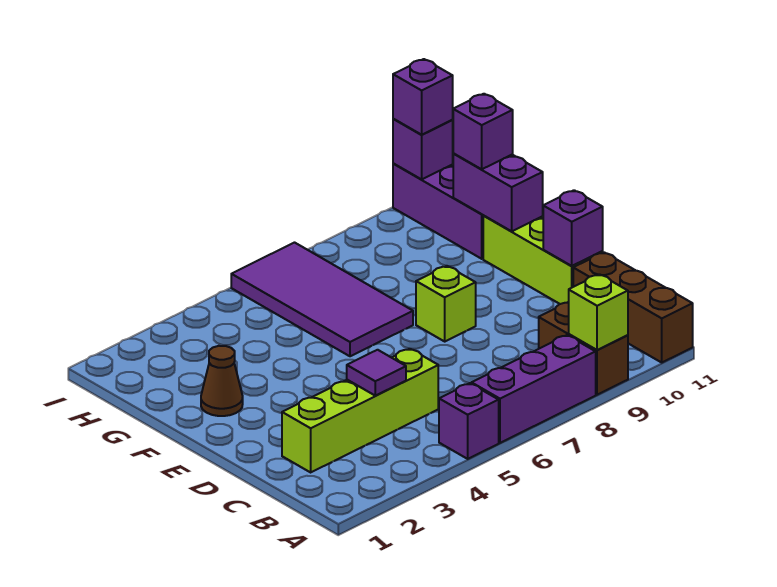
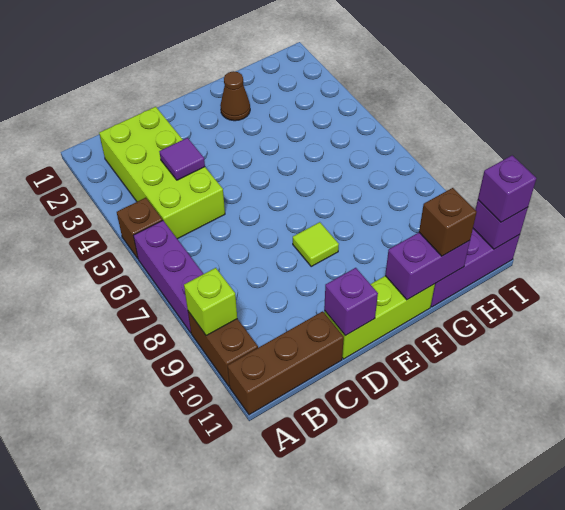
purple brick A5 level 1 -> brown brick A5 level 1
brown brick A9:B9 level 1 -> brown brick A9:A10 level 1
lime brick C2:C5 level 1 -> lime brick B2:C5 level 1
lime brick E8 level 1 -> lime tile E8 level 1
purple tile F6:I7 level 1 -> none
purple brick G11 level 3 -> brown brick G11 level 3

